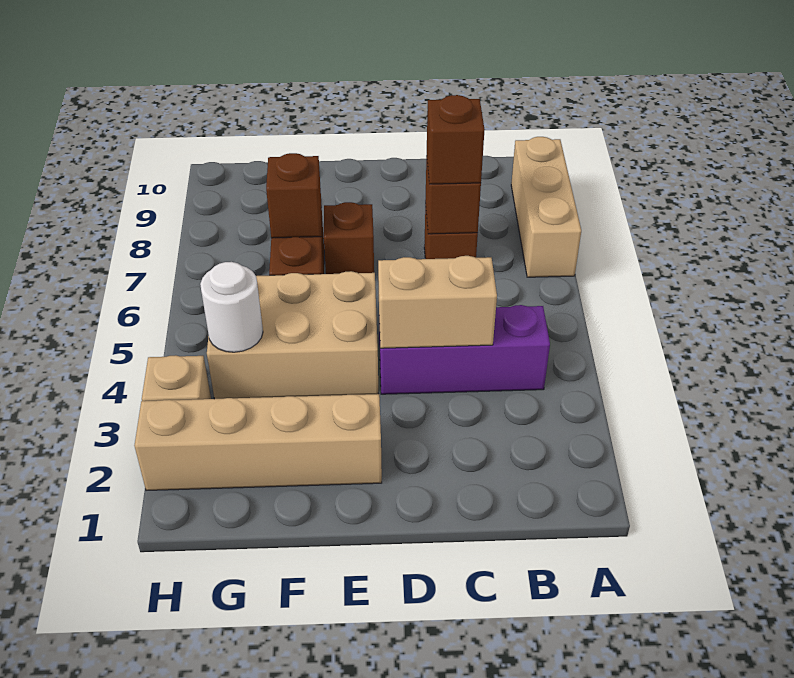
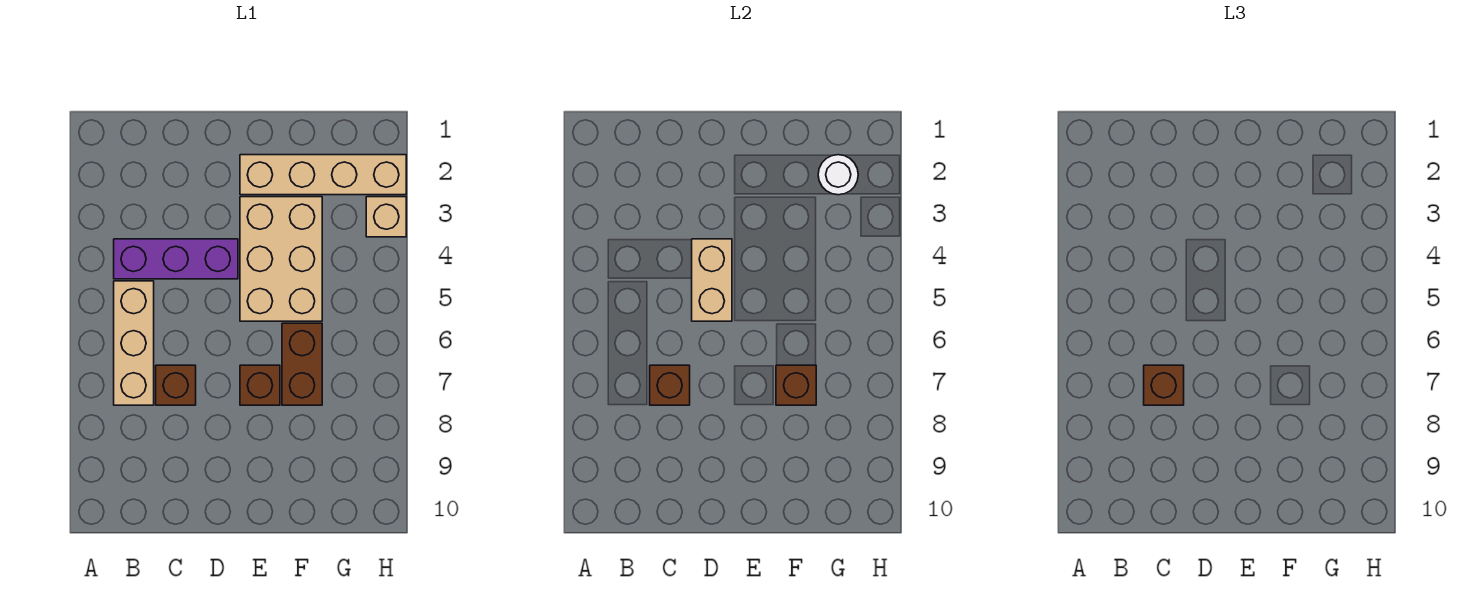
tan brick A7:A9 level 1 -> tan brick B5:B7 level 1
tan brick C4:D4 level 2 -> tan brick D4:D5 level 2
tan brick E4:G5 level 1 -> tan brick E3:F5 level 1
white round brick G4 level 2 -> white round brick G2 level 2

